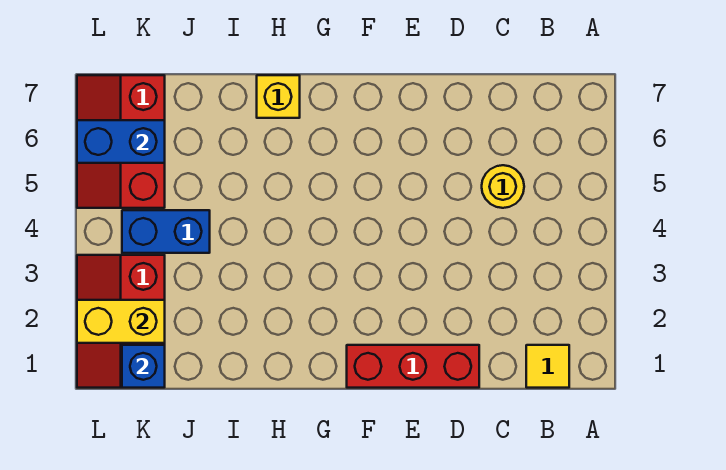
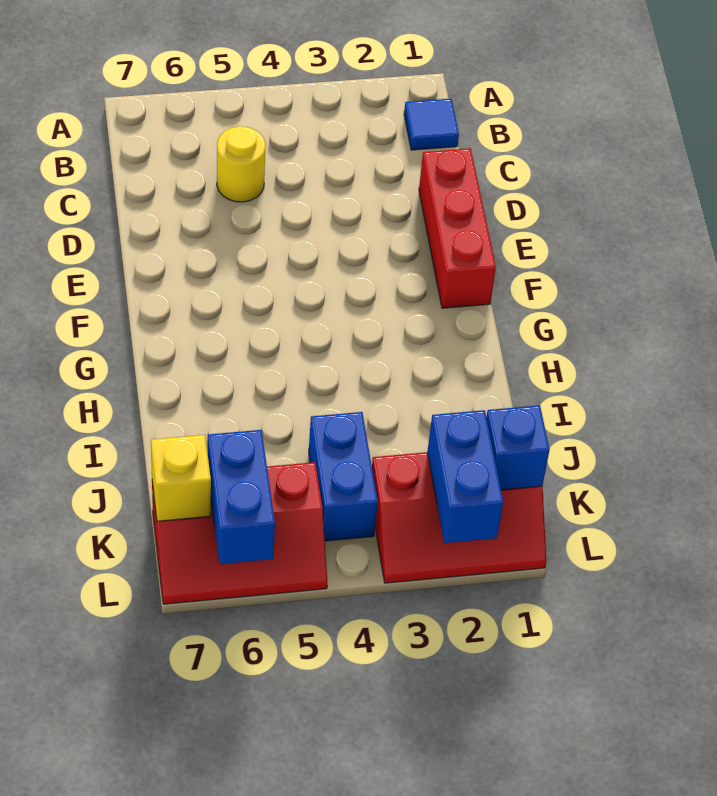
yellow tile B1 level 1 -> blue tile B1 level 1
yellow brick H7 level 1 -> yellow brick K7 level 2
yellow brick K2:L2 level 2 -> blue brick K2:L2 level 2

